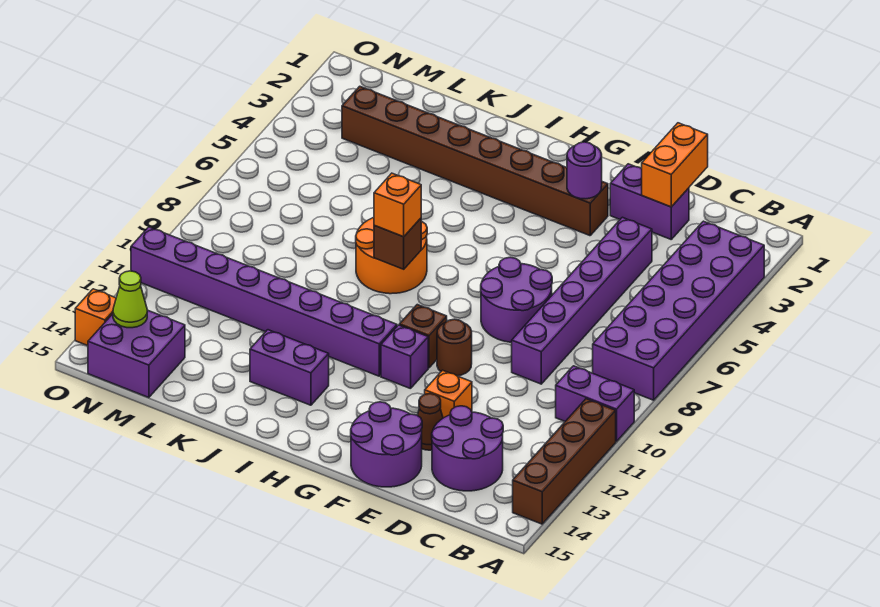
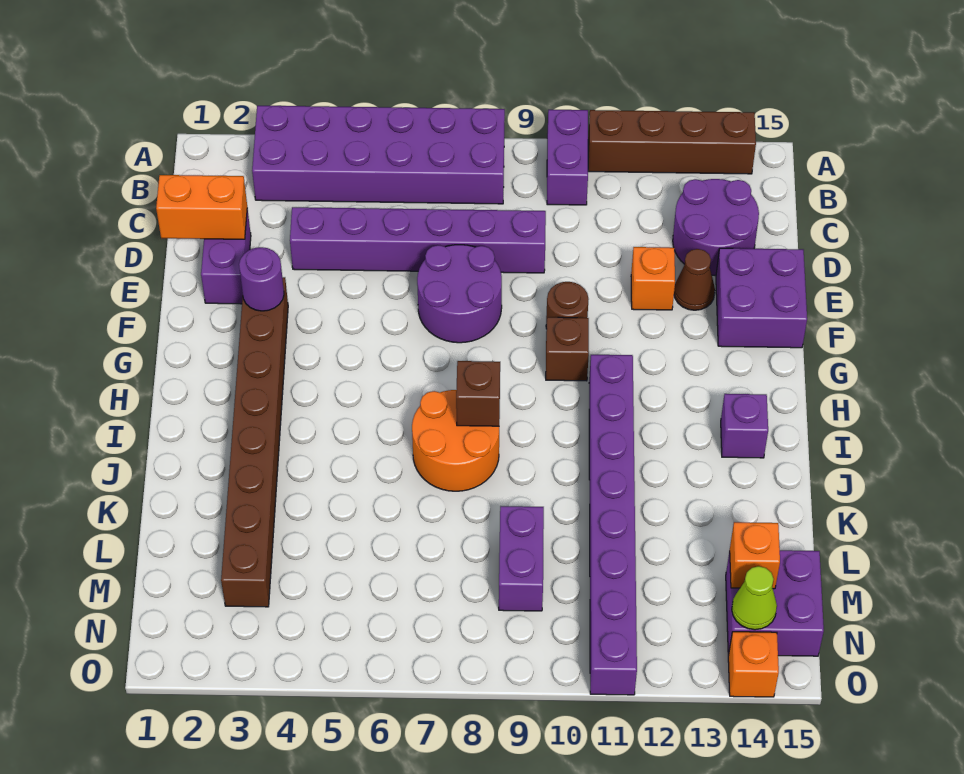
purple round brick E14:F15 level 1 -> purple brick E14:F15 level 1
purple brick G11 level 1 -> purple brick I14 level 1
orange brick I8 level 3 -> orange brick M14 level 2
purple brick I13:J13 level 1 -> purple brick L9:M9 level 1

